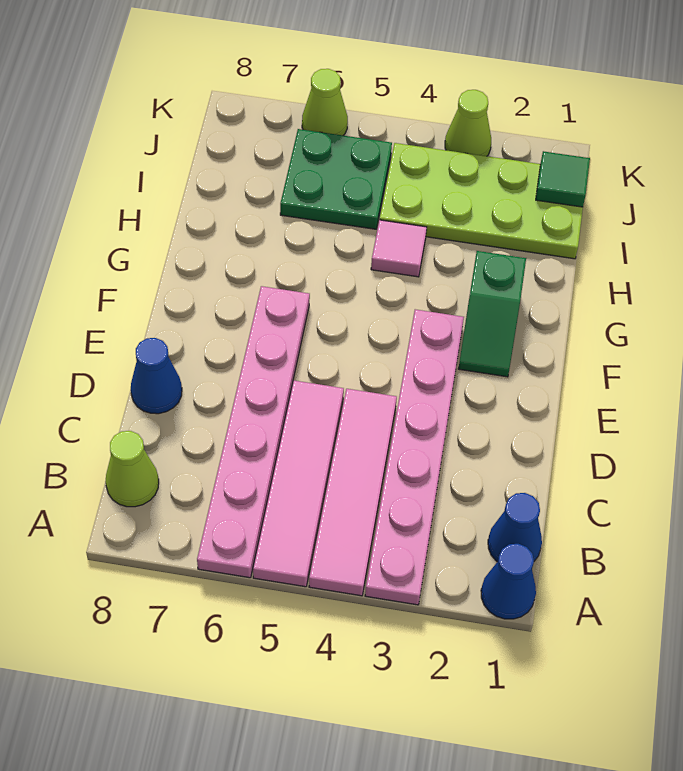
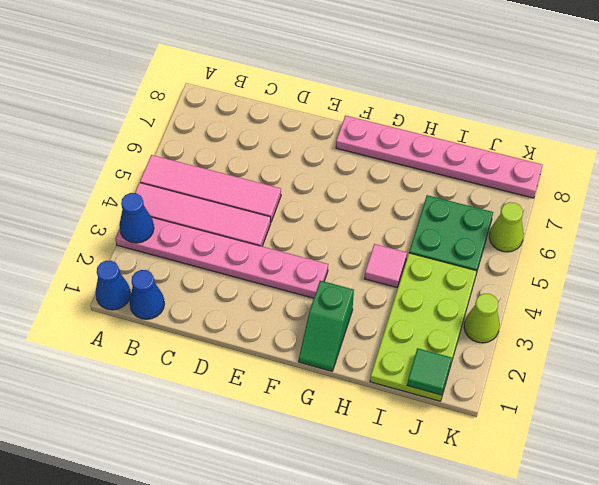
pink plate A6:F6 level 1 -> pink plate F8:K8 level 1
lime cone B8 level 1 -> none
blue cone D8 level 1 -> blue cone A3 level 2
green slope F2:G2 level 1 top G -> green slope G1:G2 level 1 top 2

